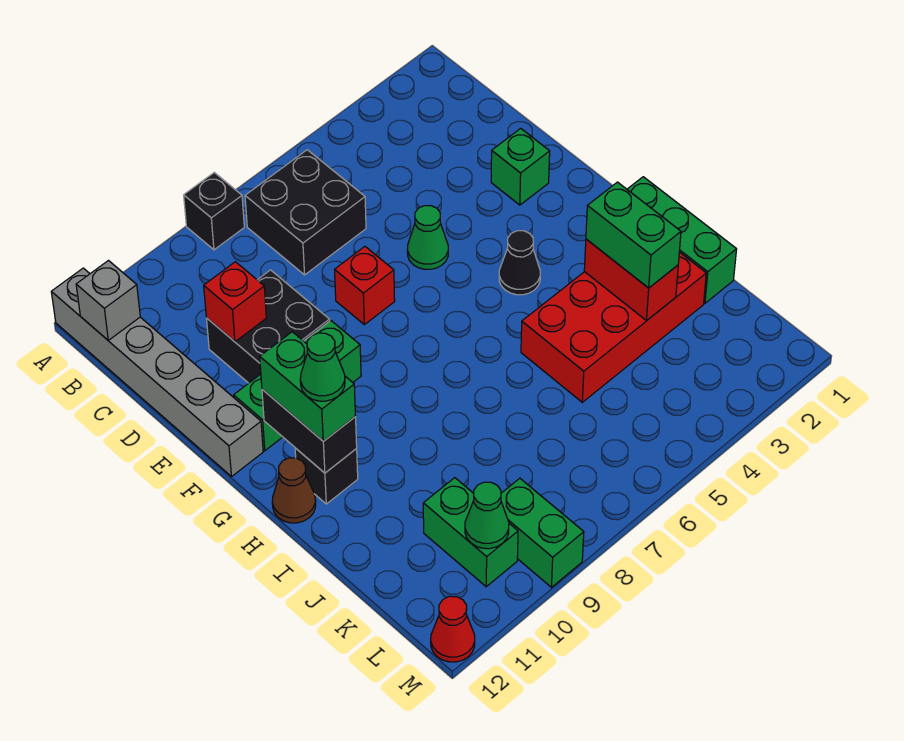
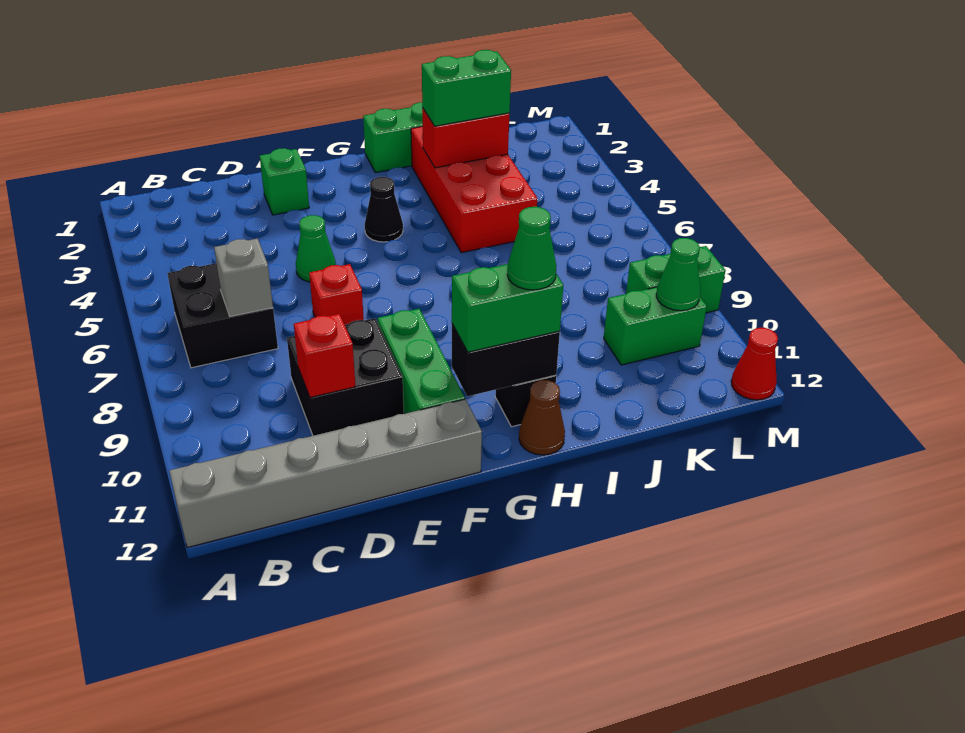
black brick A8 level 1 -> none
grey brick B12 level 2 -> grey brick C7 level 2

